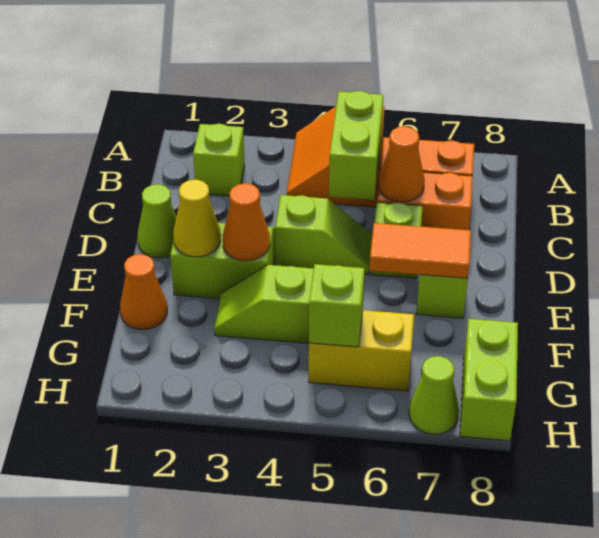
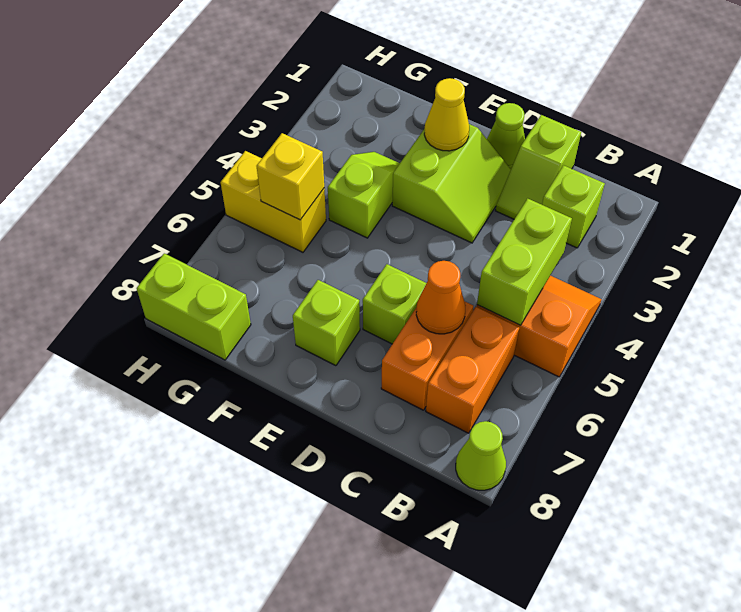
lime brick B5:C5 level 2 -> lime brick B4:B5 level 2
lime slope D4:D5 level 1 top 4 -> lime slope C1:C2 level 1 top 1
orange cone E3 level 2 -> none
orange tile E6:E7 level 2 -> none
orange cone F1 level 1 -> none
yellow brick G5:G6 level 1 -> yellow brick G5:H5 level 1
lime brick G5 level 2 -> yellow brick G5 level 2
lime cone H7 level 1 -> lime cone A8 level 1

